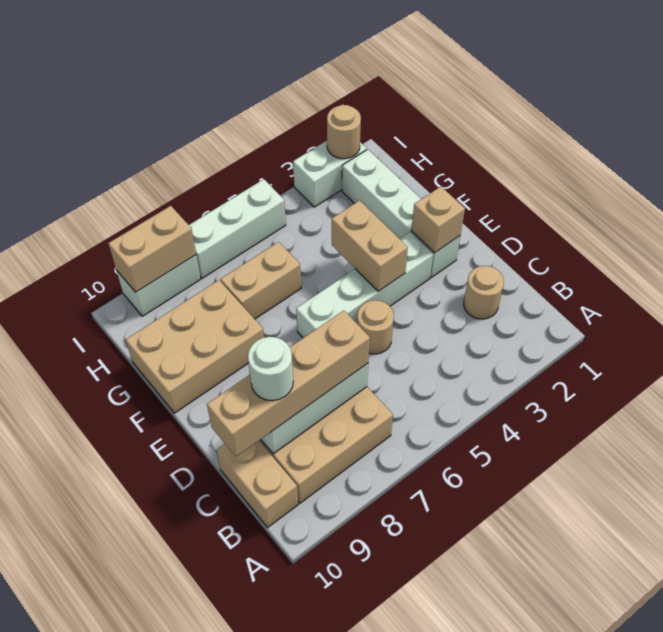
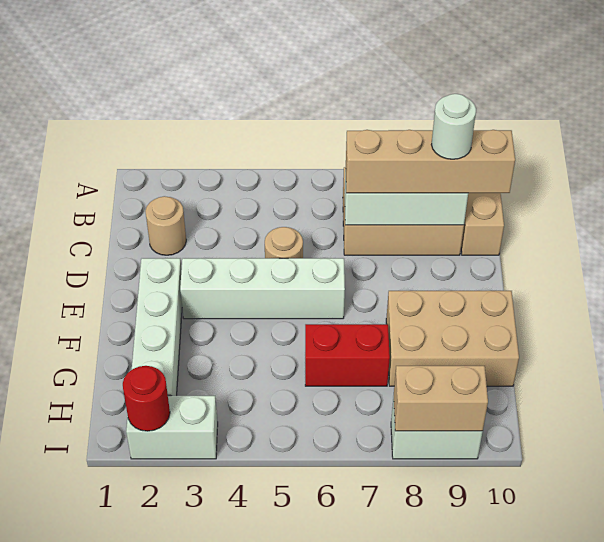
tan brick E2 level 2 -> none
tan brick E4:F4 level 2 -> none
tan brick G6:G7 level 1 -> red brick G6:G7 level 1
tan round brick I2 level 2 -> red round brick I2 level 2
white brick I5:I7 level 1 -> none

